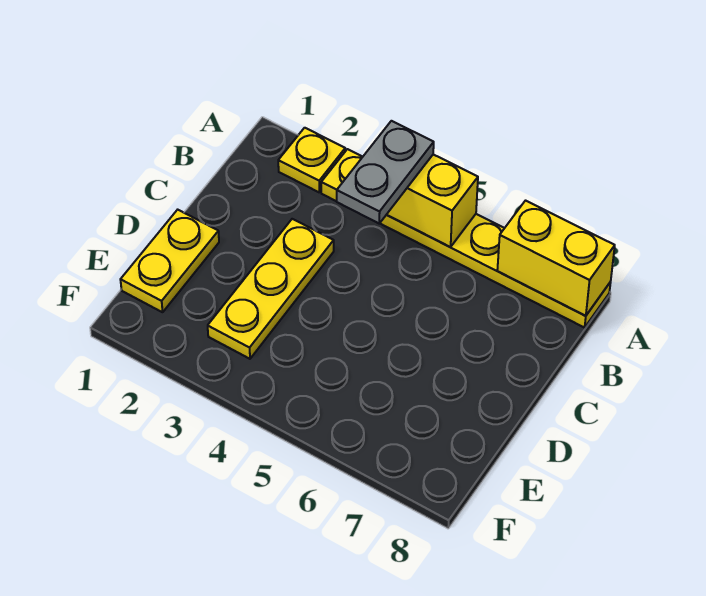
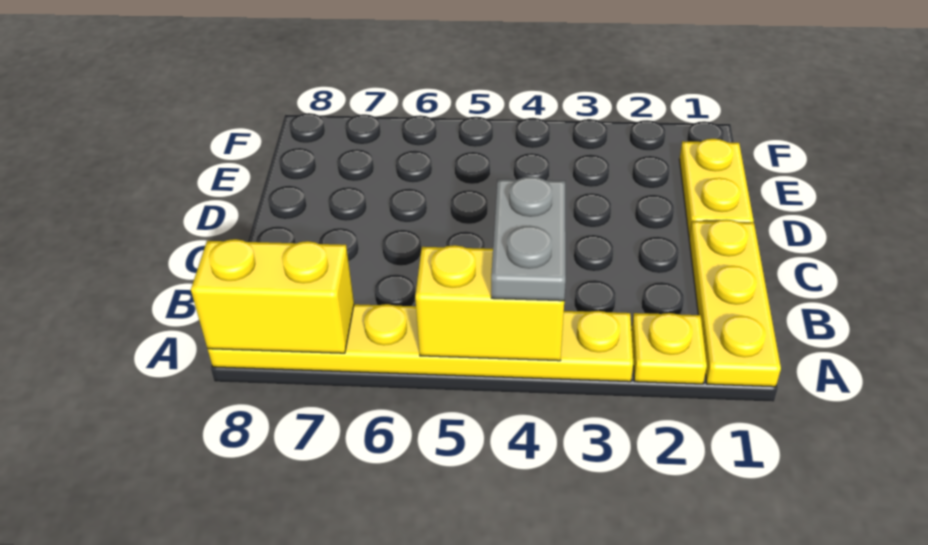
yellow plate C3:E3 level 1 -> yellow plate A1:C1 level 1

